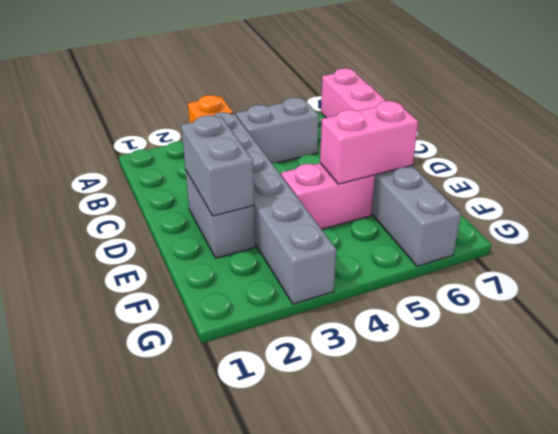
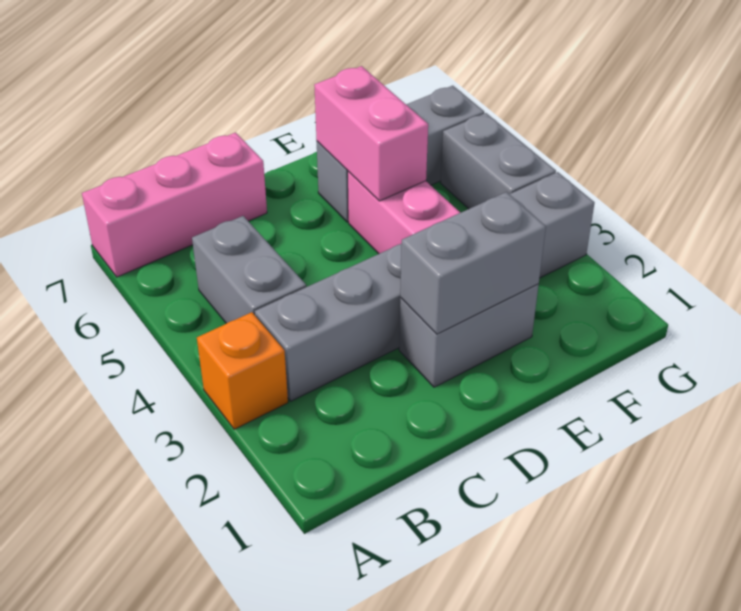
none -> grey brick G4:G5 level 1

